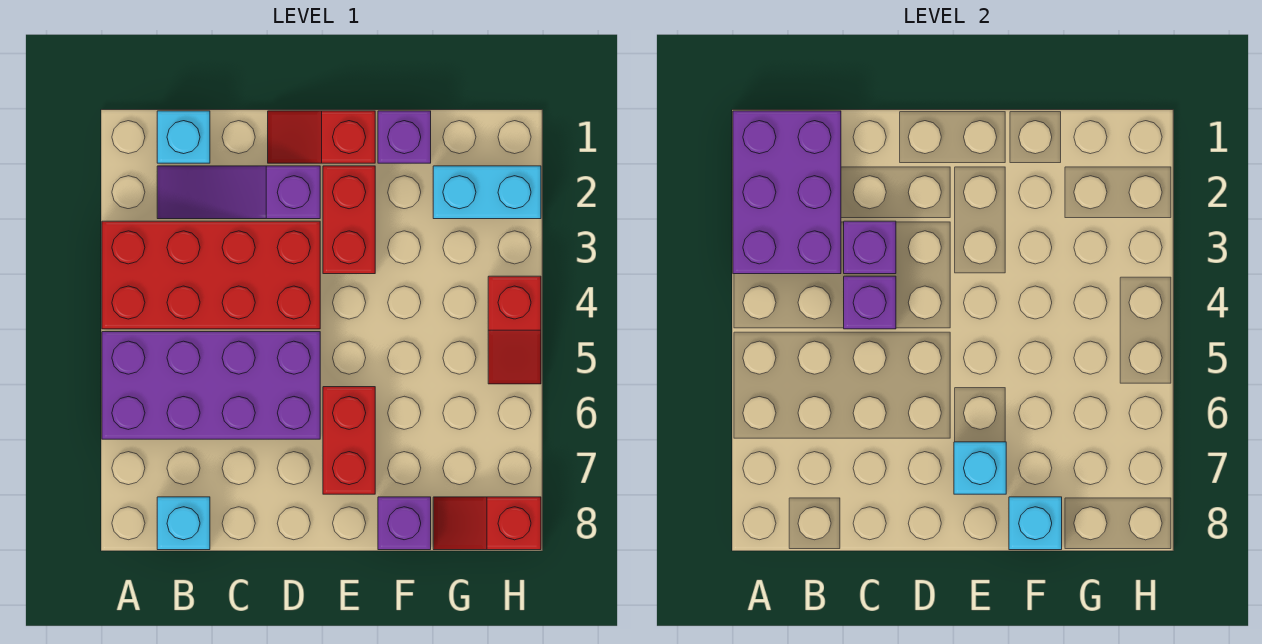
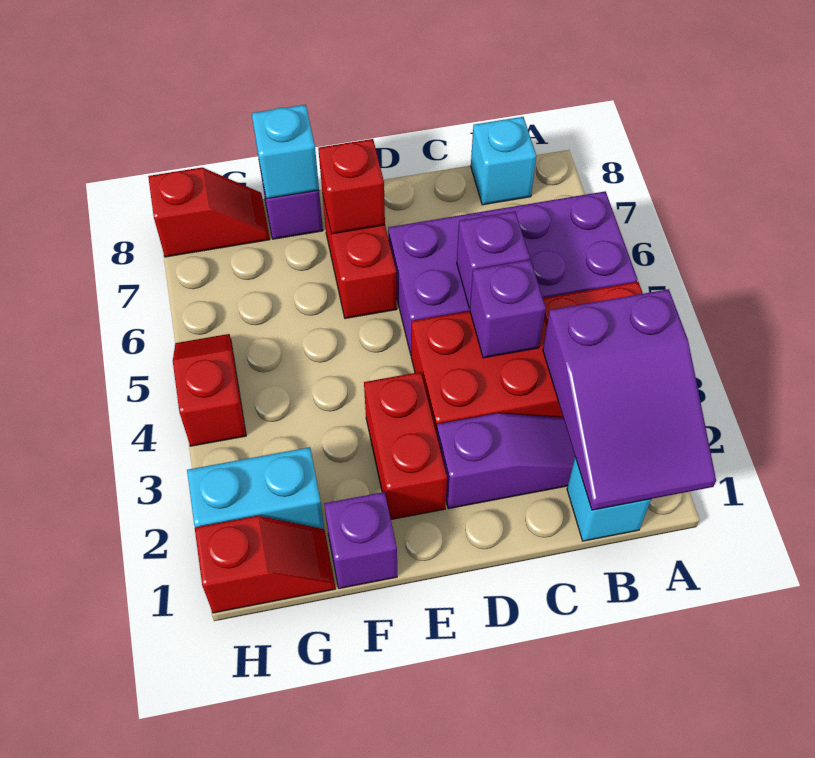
purple brick A1:B3 level 2 -> purple slope A1:B3 level 2 top 3
purple brick C3 level 2 -> purple brick C5 level 2
red slope D1:E1 level 1 top E -> red slope G1:H1 level 1 top H
cyan brick E7 level 2 -> red brick E7 level 2

